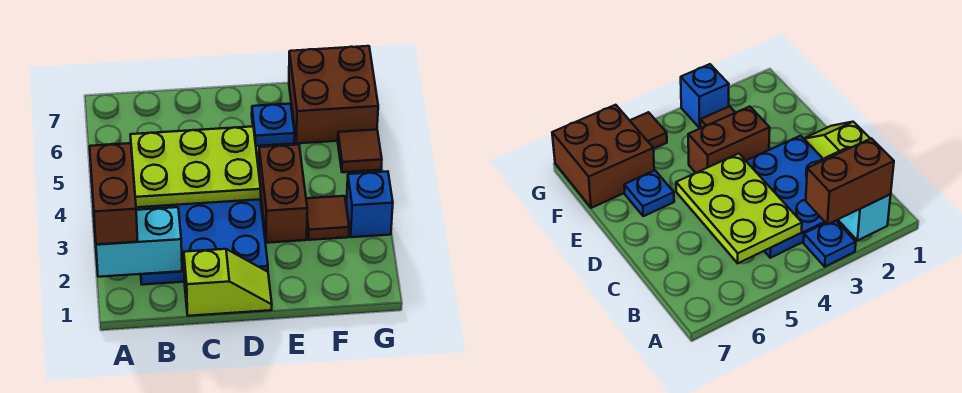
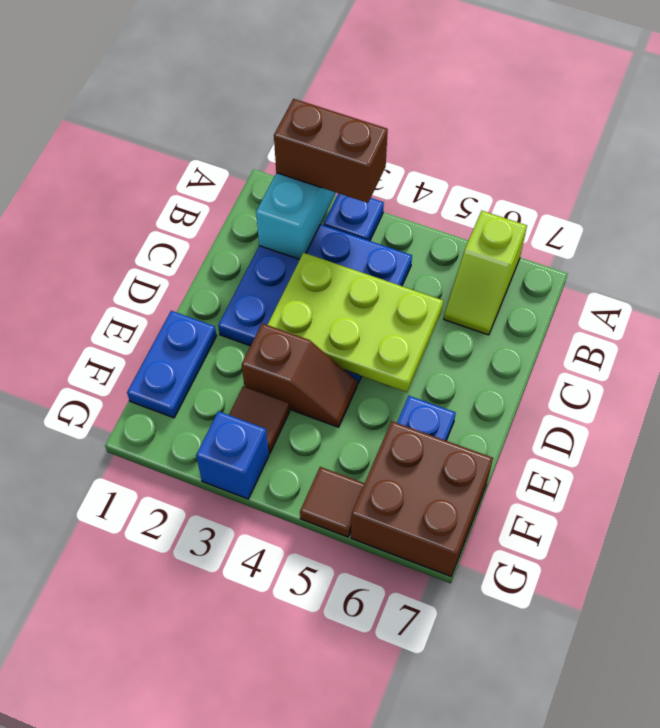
lime plate B4:D5 level 2 -> lime plate C3:D5 level 2
lime slope C1:D1 level 1 top C -> lime slope A6:B6 level 1 top A
none -> blue plate E1:F1 level 1
brown brick E3:E4 level 1 -> brown slope E3:E4 level 1 top 3

